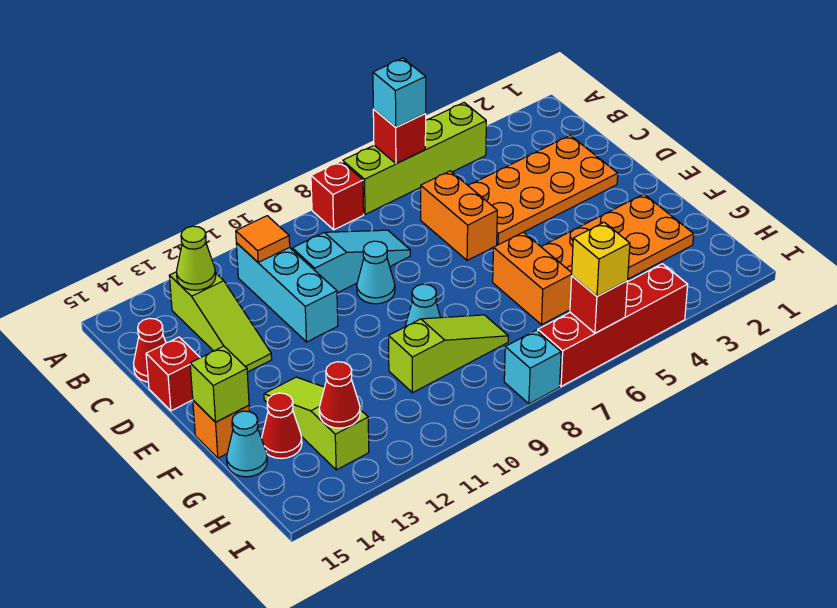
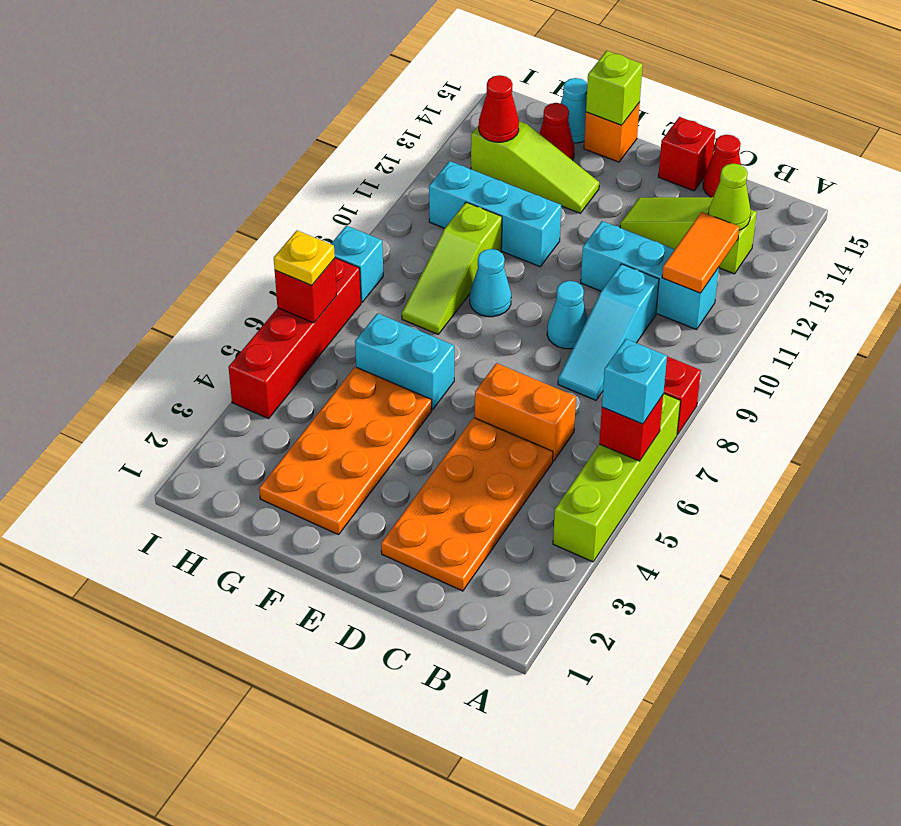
orange tile B11 level 2 -> orange tile B11:B12 level 2
orange brick F6:G6 level 1 -> cyan brick F6:G6 level 1
none -> cyan brick F11:H11 level 1
yellow brick I6 level 3 -> yellow plate I6 level 3

